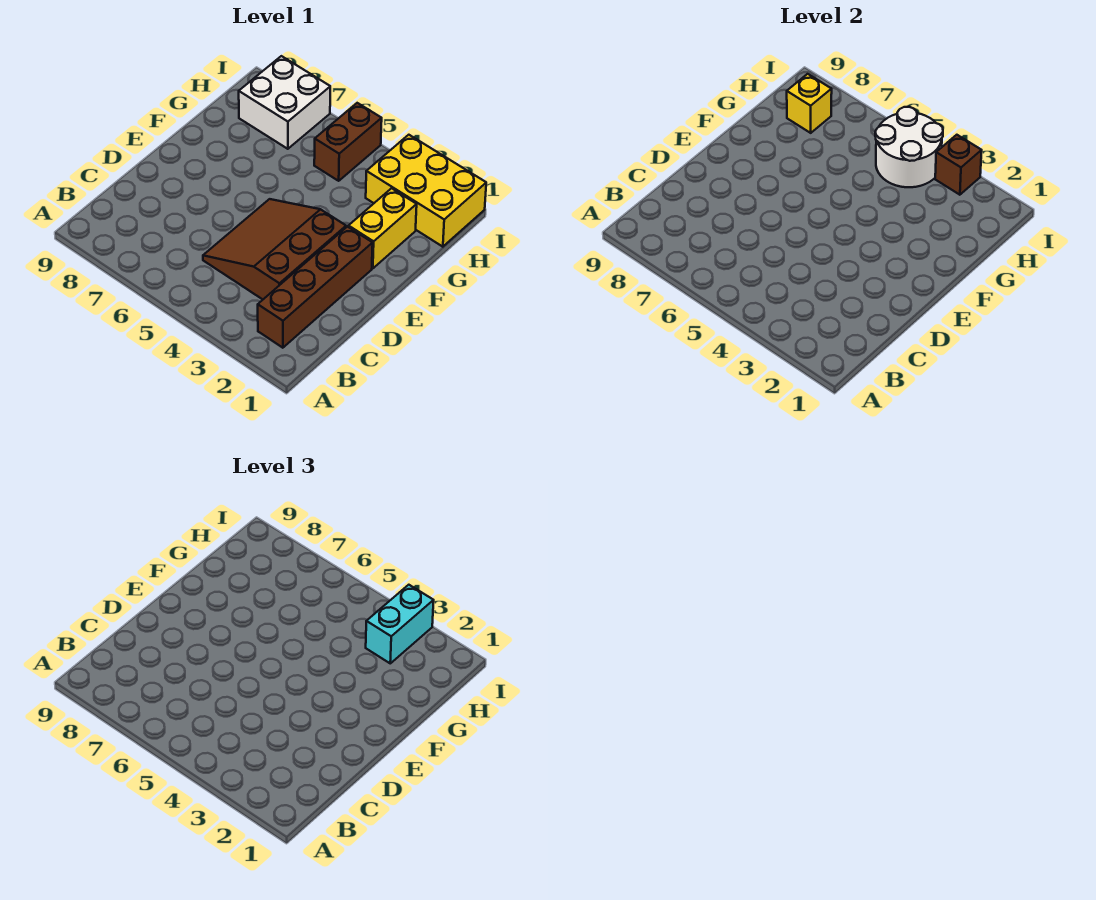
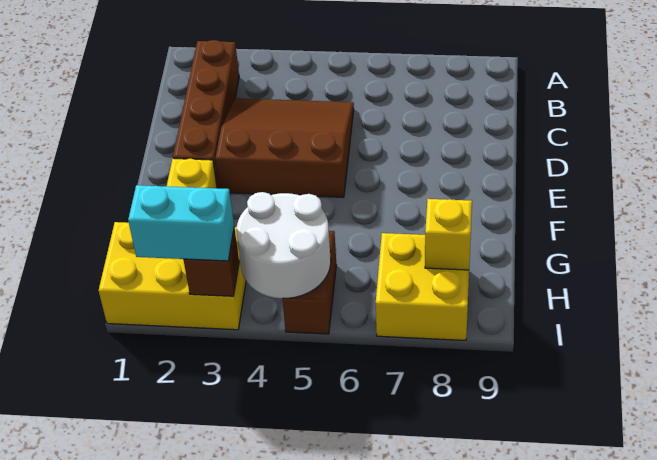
brown slope C3:E5 level 1 top 3 -> brown slope C3:E5 level 1 top E
cyan brick H3:I3 level 3 -> cyan brick I2:I3 level 3
white brick H7:I8 level 1 -> yellow brick H7:I8 level 1

